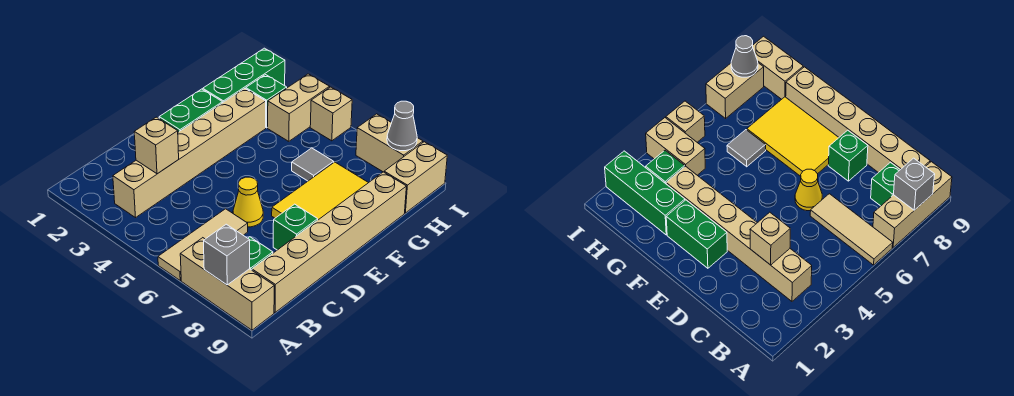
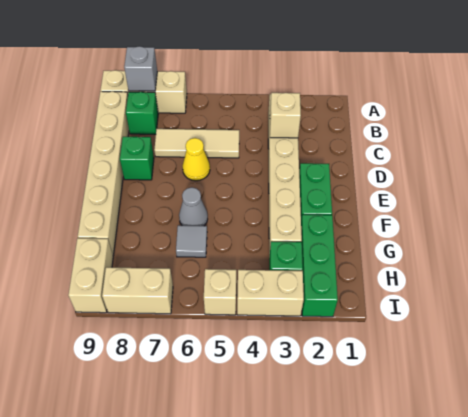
tan tile A6:C6 level 1 -> tan tile C5:C7 level 1
yellow tile E7:G8 level 1 -> none
tan brick H4:I4 level 1 -> tan brick I3:I4 level 1
grey cone I8 level 2 -> grey cone F6 level 1

